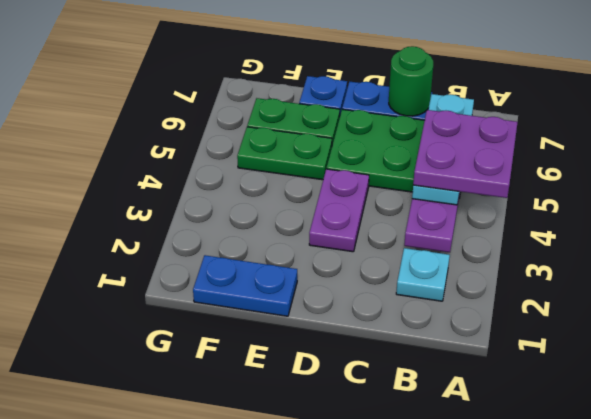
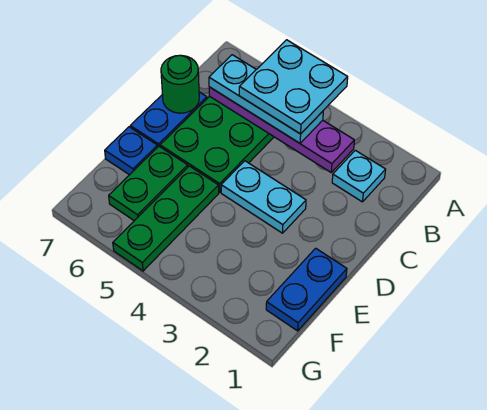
purple plate A4:B5 level 4 -> cyan plate A4:B5 level 4
purple plate D3:D4 level 1 -> cyan plate D3:D4 level 1
green plate E5:F5 level 1 -> green plate E5:G5 level 1

